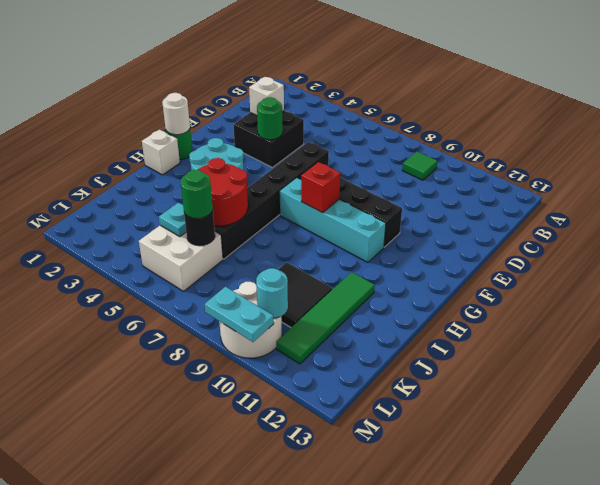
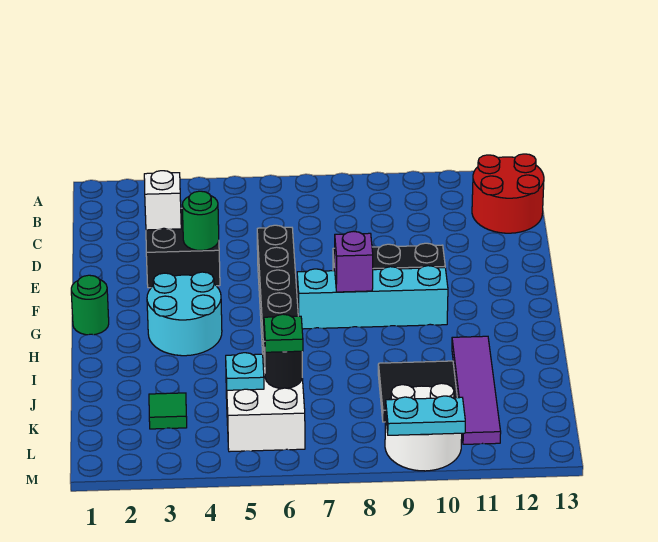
green tile B9 level 1 -> green tile K3 level 1
white round brick G1 level 2 -> none
red brick G8 level 2 -> purple brick G8 level 2
white brick H1 level 1 -> none
red round brick I5:J6 level 2 -> red round brick B12:C13 level 1
green tile I11:L11 level 1 -> purple tile I11:L11 level 1
green round brick K6 level 3 -> green plate K6 level 3
cyan round brick L10 level 2 -> none

